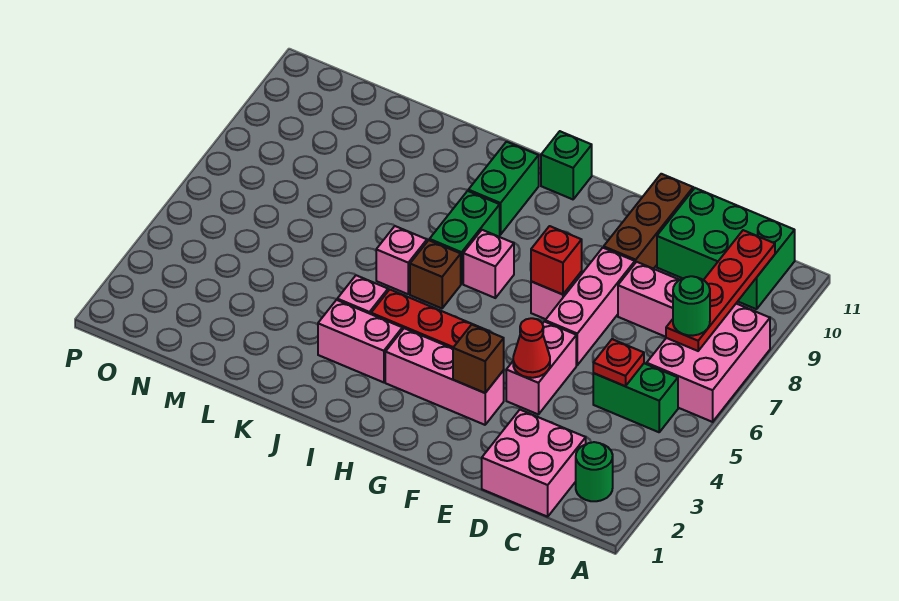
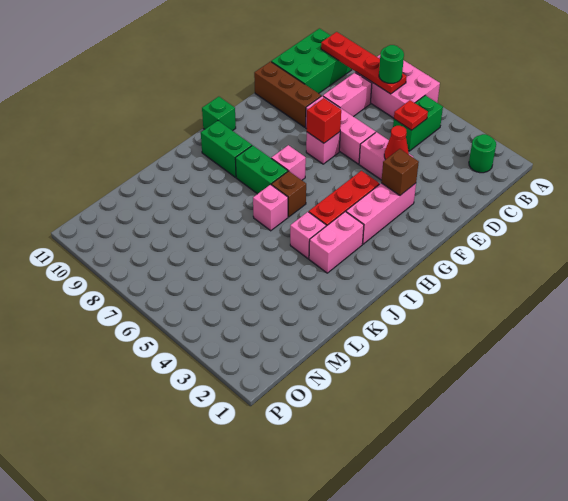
pink brick C1:D2 level 1 -> none

